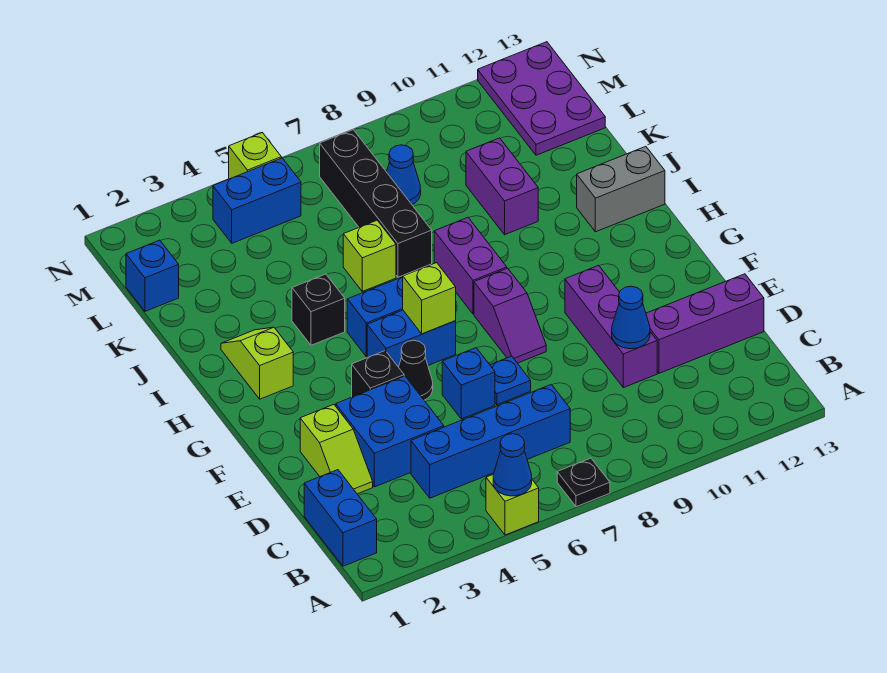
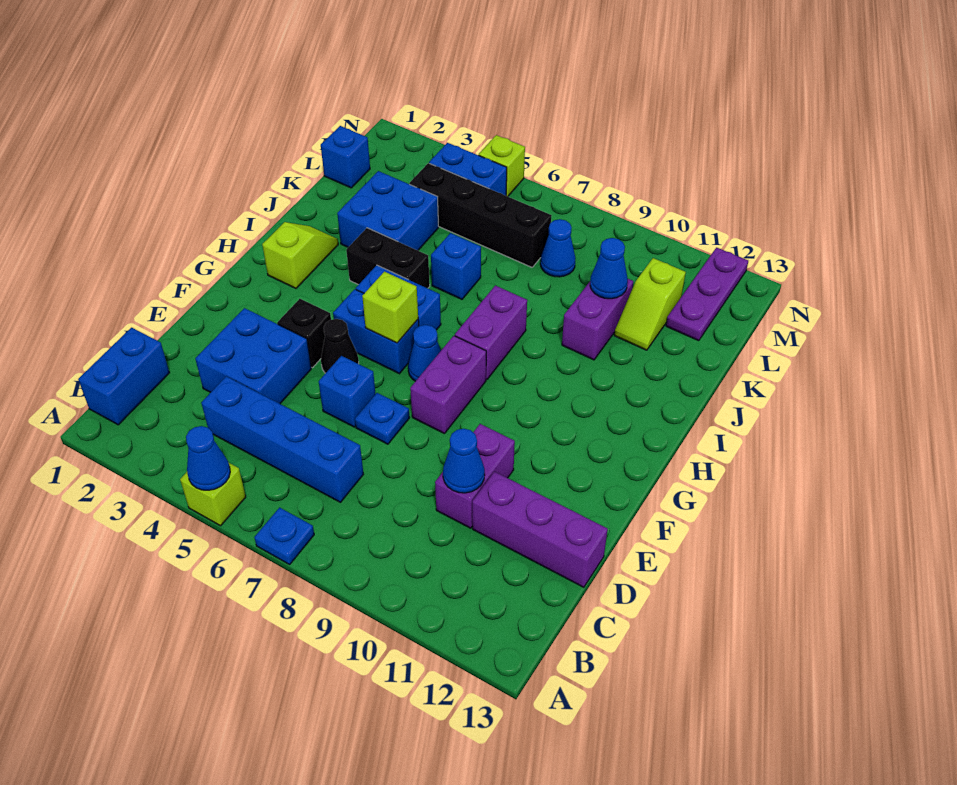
black plate A7 level 1 -> blue plate A7 level 1
lime slope D2:E2 level 1 top E -> lime slope K11:L11 level 1 top L
purple brick D10:F10 level 1 -> purple brick D10:E10 level 1
purple slope F8:G8 level 1 top G -> purple brick F8:G8 level 1
none -> blue cone G7 level 1
black brick I4 level 1 -> black brick I4:I5 level 1
grey brick I12:I13 level 1 -> none
none -> blue brick J3:K4 level 1
lime brick J6 level 1 -> blue brick J6 level 1
black brick J7:M7 level 1 -> black brick L4:L7 level 1
none -> blue cone K10 level 2
purple plate L12:N13 level 1 -> purple plate L12:N12 level 1

